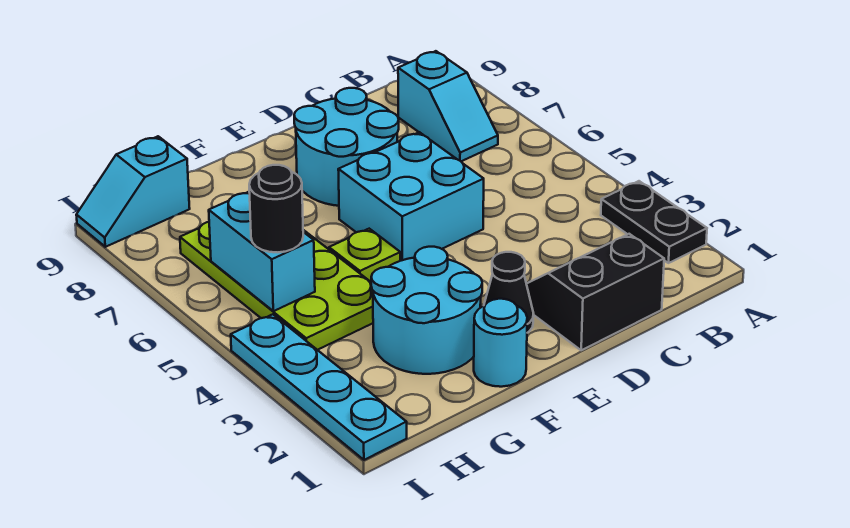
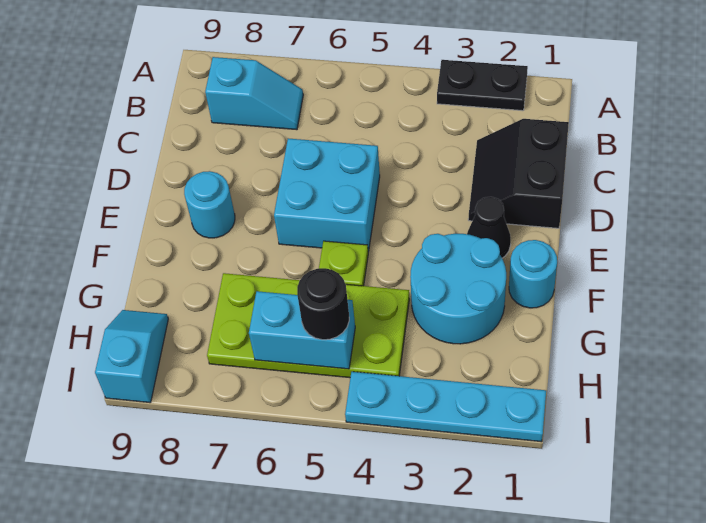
cyan round brick D7:E8 level 1 -> cyan round brick E8 level 1
cyan slope H9:I9 level 1 top H -> cyan slope H9:I9 level 1 top I

